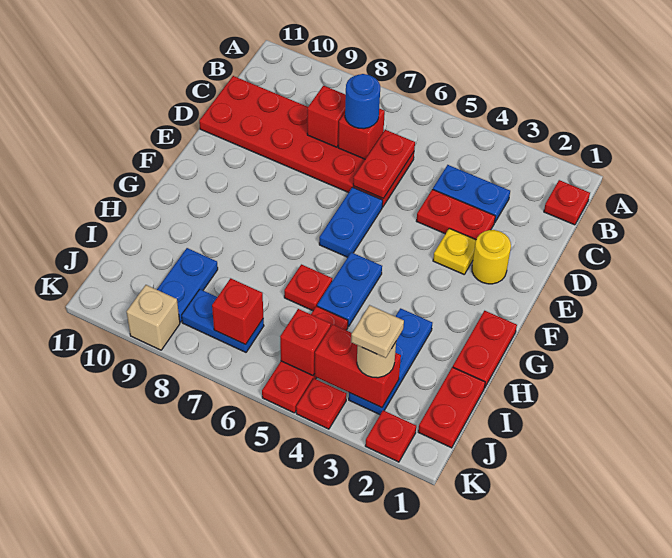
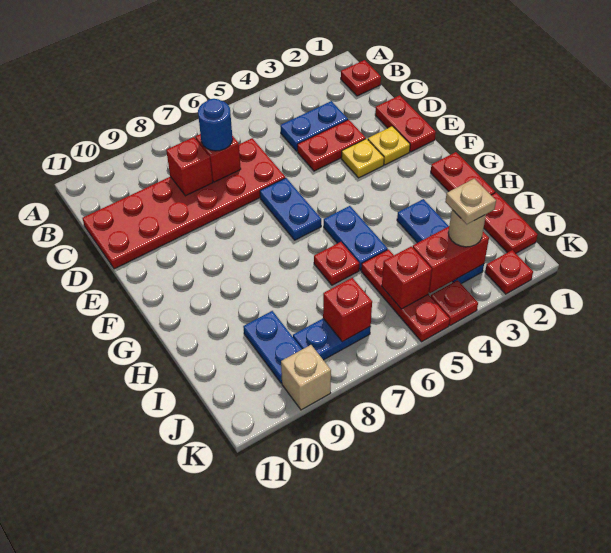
red plate C6:D6 level 2 -> red plate D1:E1 level 1
yellow round brick E2 level 1 -> yellow plate E2 level 1

